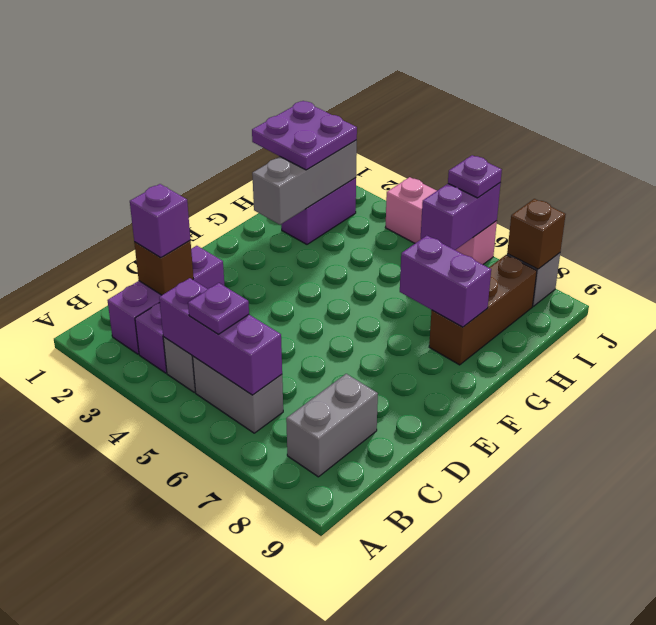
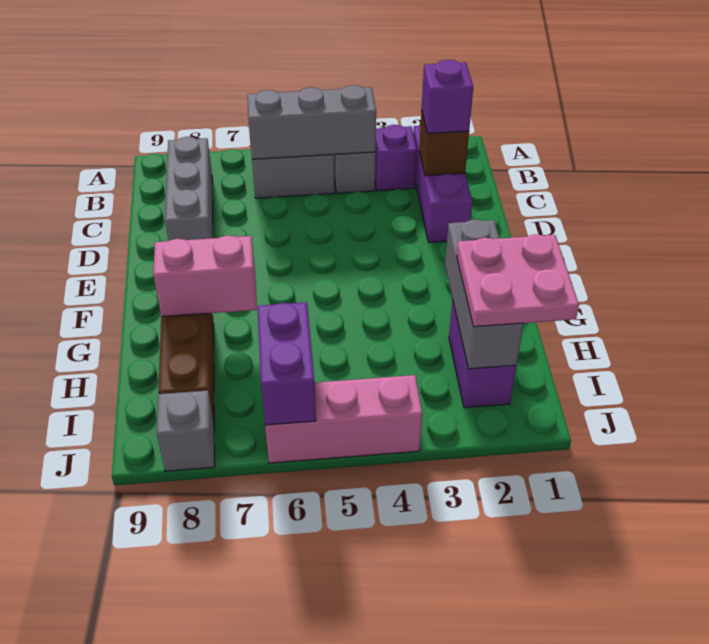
purple brick B4:B6 level 2 -> grey brick B4:B6 level 2
purple plate B5 level 3 -> none
grey brick B8:C8 level 1 -> grey brick B8:D8 level 1
purple brick G7:G8 level 2 -> pink brick G7:G8 level 2
purple plate H1:I2 level 3 -> pink plate H1:I2 level 3
purple plate J6 level 3 -> none
brown brick J8 level 2 -> none

